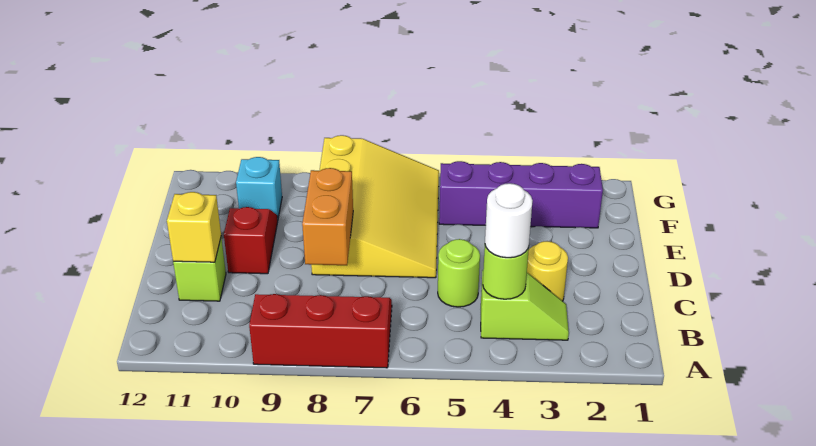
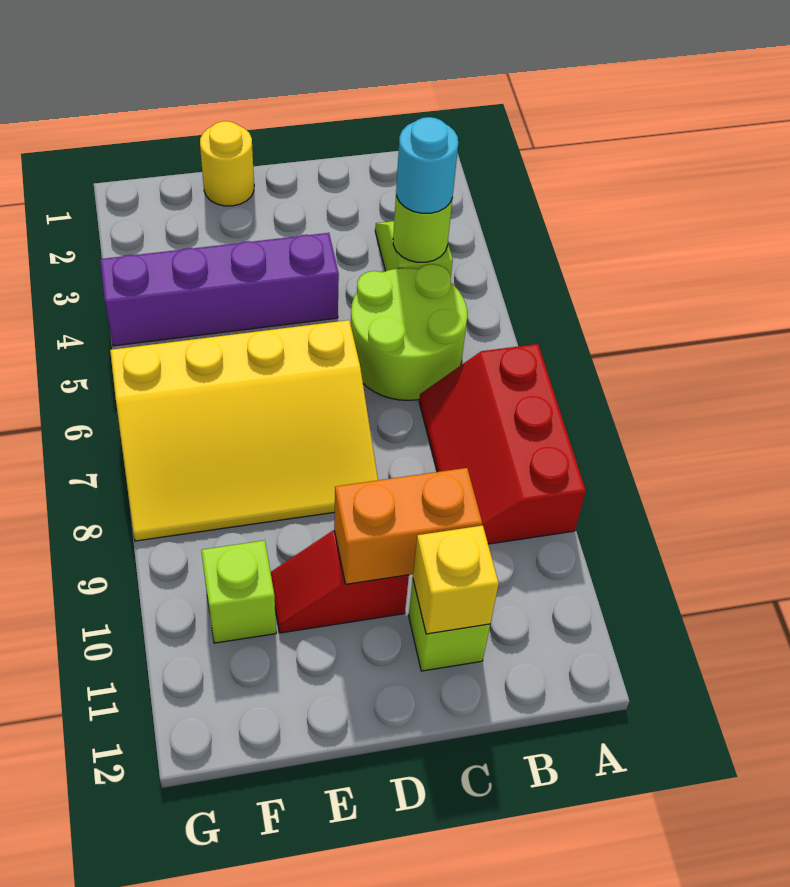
white round brick B4 level 3 -> cyan round brick B4 level 3
yellow round brick C3 level 1 -> yellow round brick E1 level 1
lime round brick C5 level 1 -> lime round brick B5:C6 level 1
orange brick C8:D8 level 2 -> orange brick C10:D10 level 2
yellow slope D6:G8 level 1 top 8 -> yellow slope D6:G8 level 1 top 6
purple brick F2:F5 level 1 -> purple brick D4:G4 level 1
cyan brick F10 level 1 -> lime brick F10 level 1

